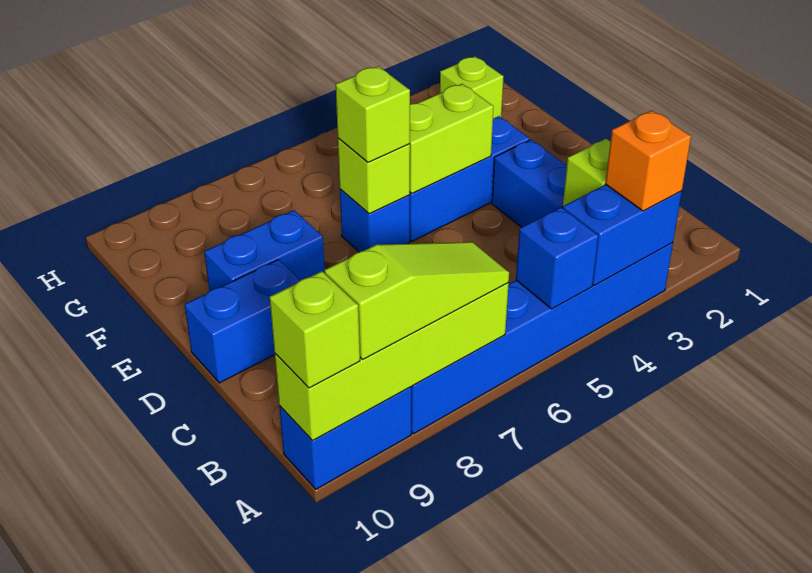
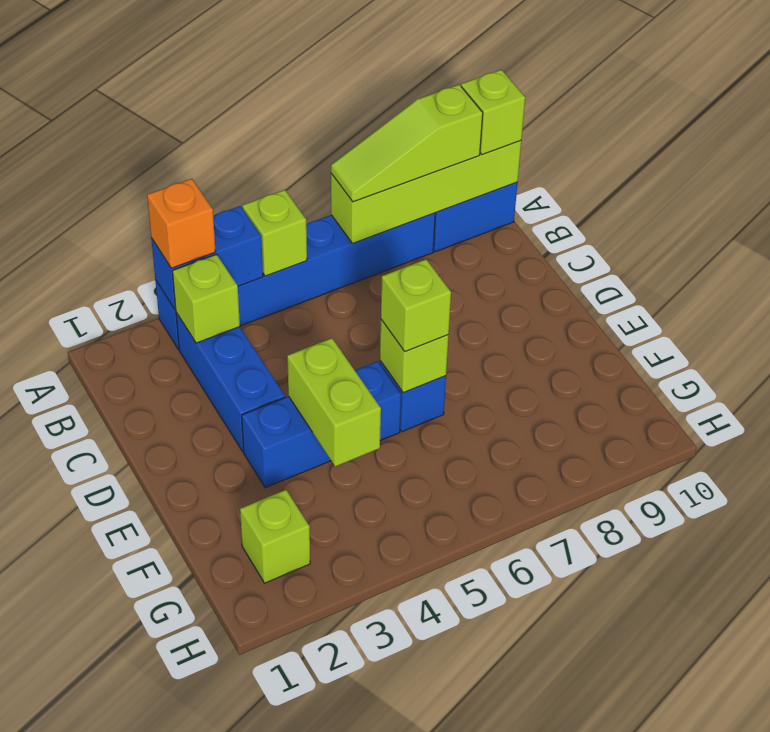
blue brick A5 level 2 -> lime brick A5 level 2
blue brick D9:D10 level 1 -> none
lime brick E4:E5 level 2 -> lime brick E4:F4 level 2
blue brick E8:E9 level 1 -> none

